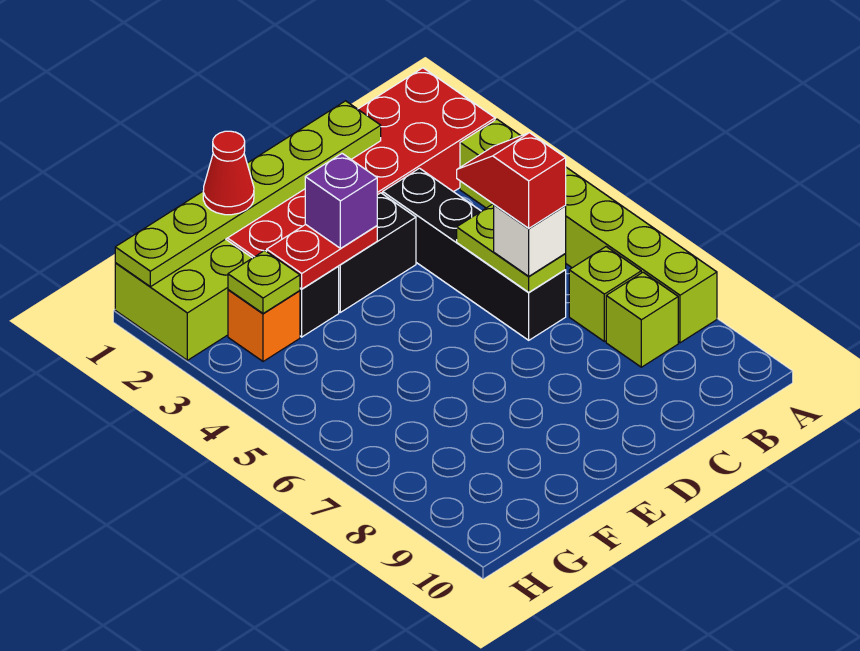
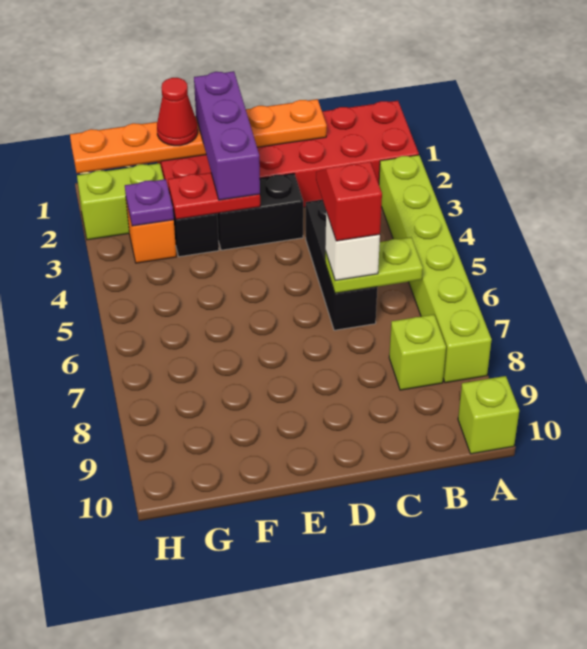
lime brick B7 level 1 -> lime brick A10 level 1
lime plate C1:H1 level 2 -> orange plate C1:H1 level 2
black brick C3:C6 level 1 -> black brick C4:C6 level 1
lime plate C5:C6 level 2 -> lime plate B6:C6 level 2
purple brick E3 level 3 -> purple brick E1:E3 level 3
lime brick G1:H2 level 1 -> lime brick G2:H2 level 1
lime plate G3 level 2 -> purple plate G3 level 2

